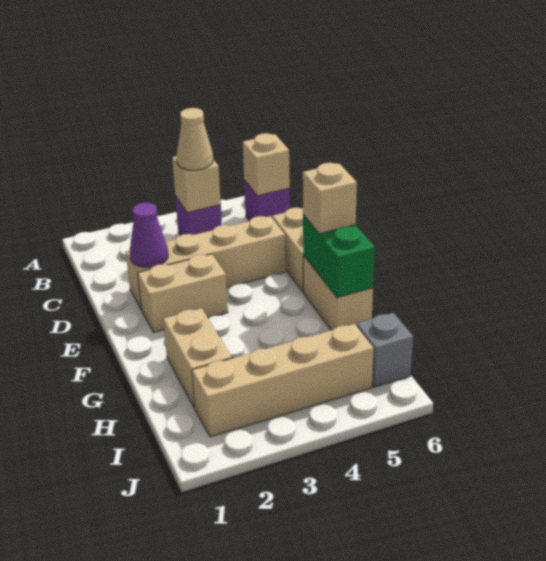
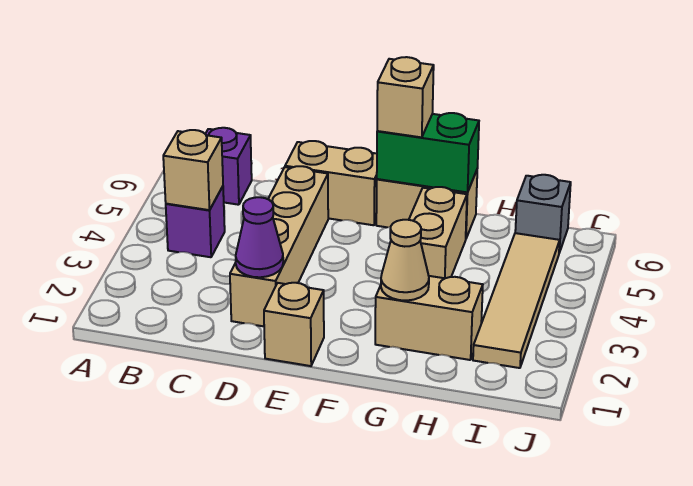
tan cone B4 level 3 -> tan cone G2 level 2
tan brick B6 level 2 -> tan brick E1 level 1
tan brick E2:E3 level 1 -> tan brick G4:G5 level 1
tan brick I2:I5 level 1 -> tan tile I2:I5 level 1

